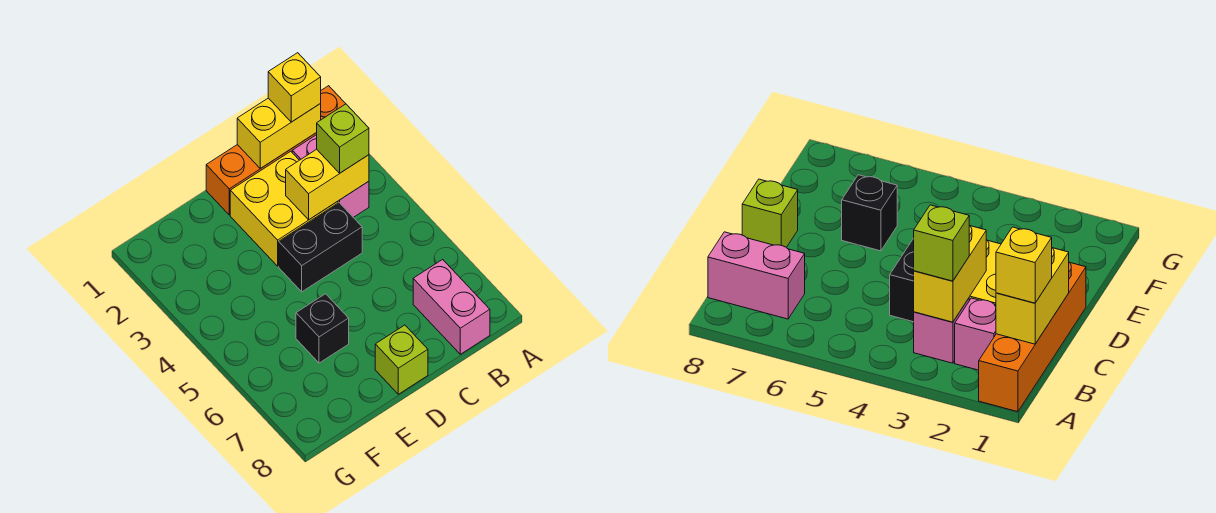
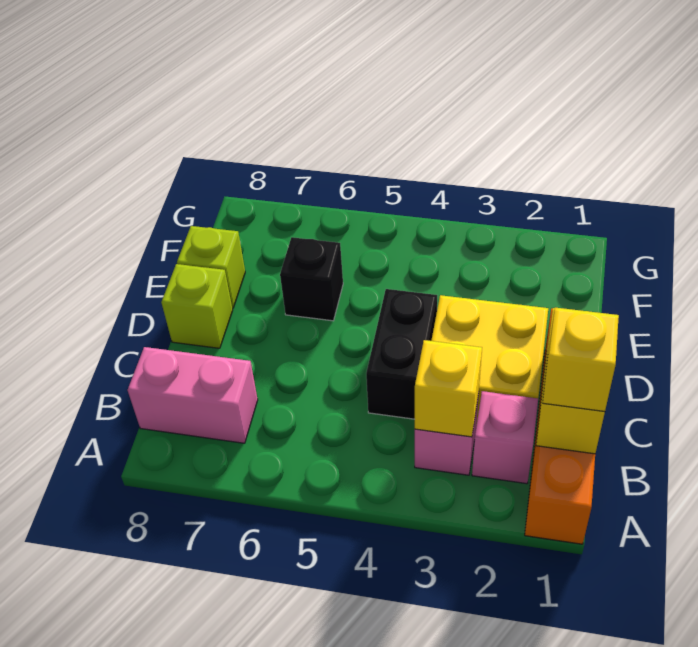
yellow brick B3:C3 level 2 -> yellow brick B3 level 2
lime brick B3 level 3 -> lime brick E8 level 1

